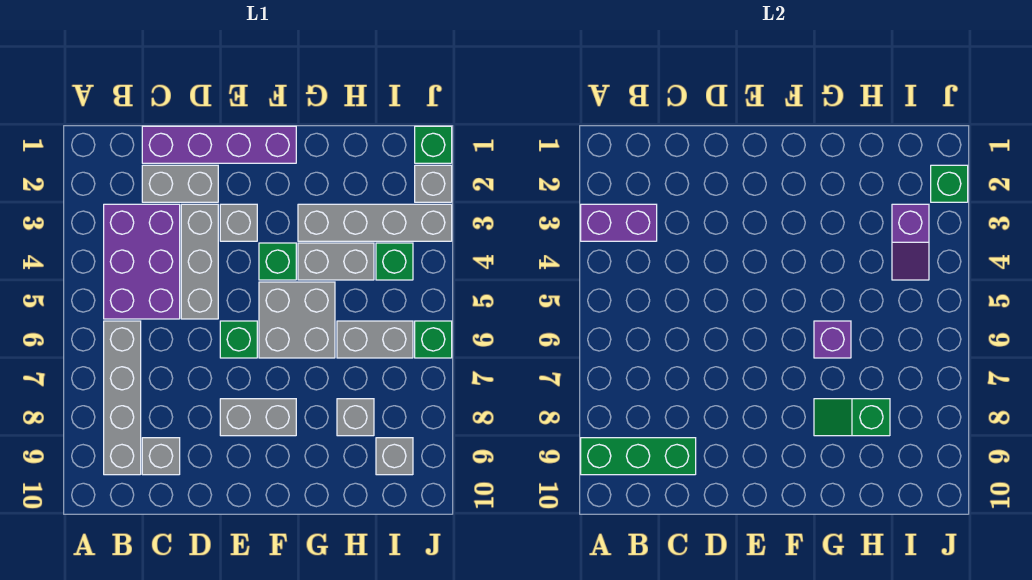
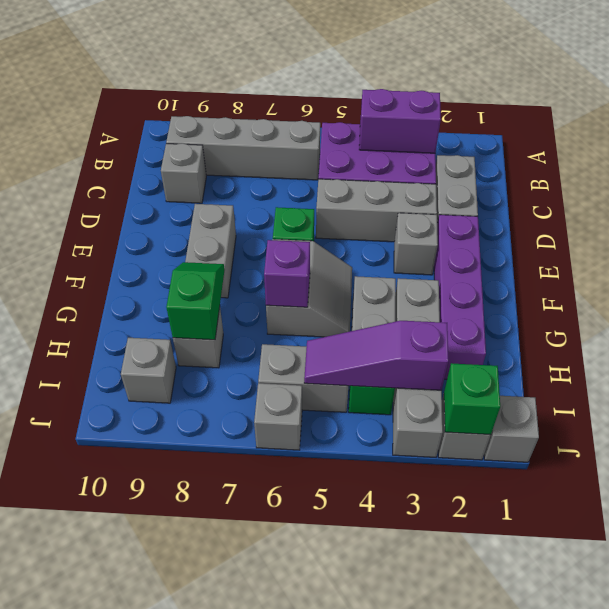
purple brick A3:B3 level 2 -> purple brick B3:B4 level 2
green brick A9:C9 level 2 -> none
purple brick C1:F1 level 1 -> purple brick E2:H2 level 1
green brick F4 level 1 -> none
grey brick F5:G6 level 1 -> grey slope F5:G6 level 1 top 6
grey brick H6:I6 level 1 -> grey brick I5:I6 level 1
purple slope I3:I4 level 2 top 3 -> purple slope I3:I5 level 2 top 3
green brick J1 level 1 -> grey brick J1 level 1
green brick J6 level 1 -> grey brick J6 level 1

